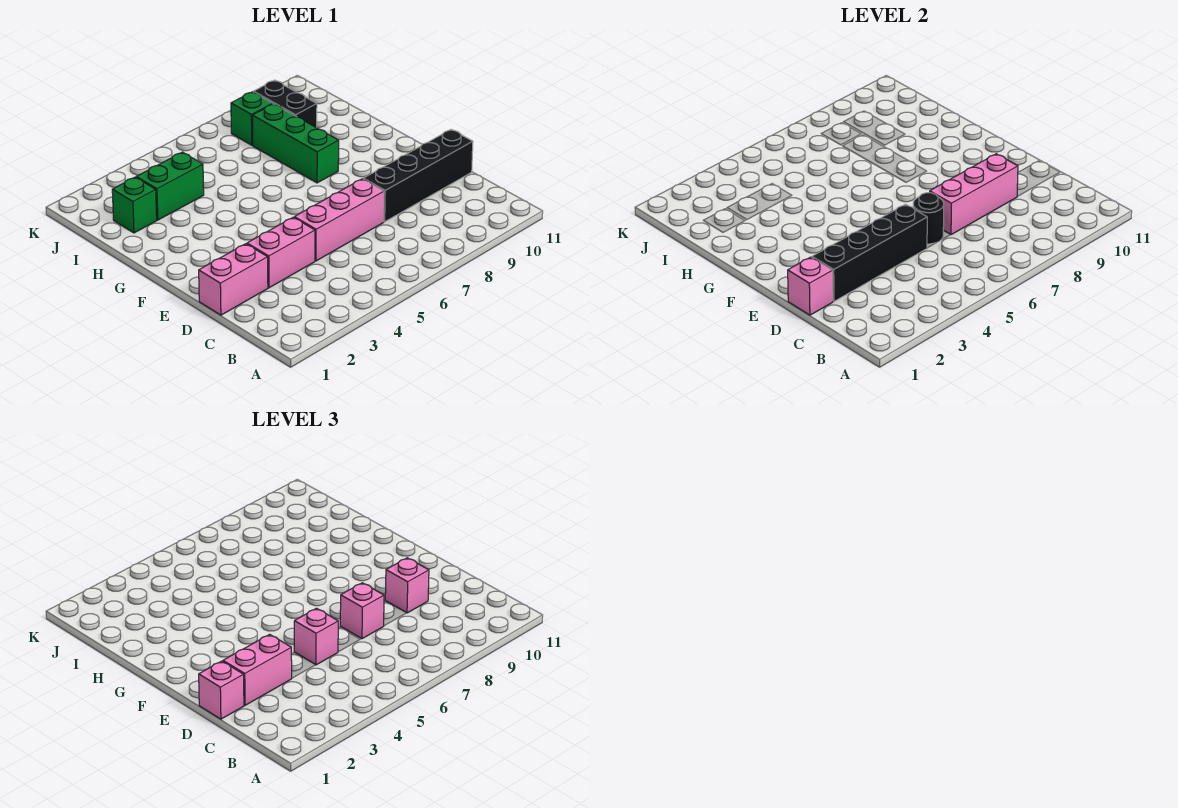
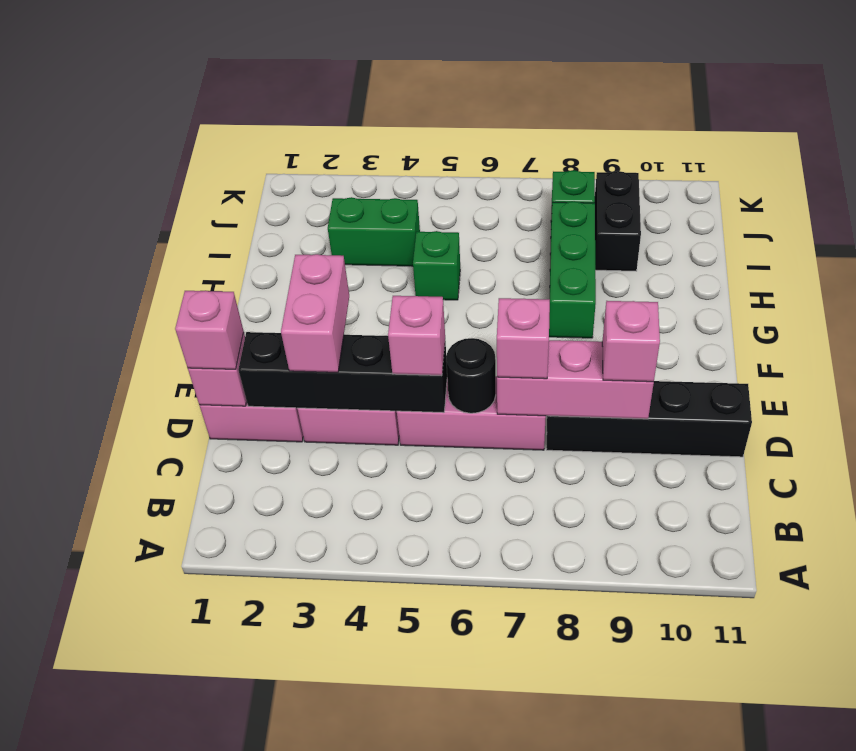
pink brick D2:D3 level 3 -> pink brick D3:E3 level 3
green brick I2 level 1 -> green brick H5 level 1

